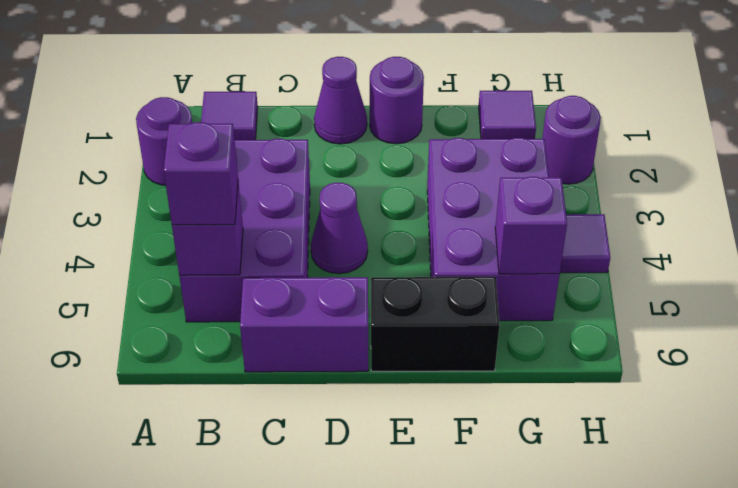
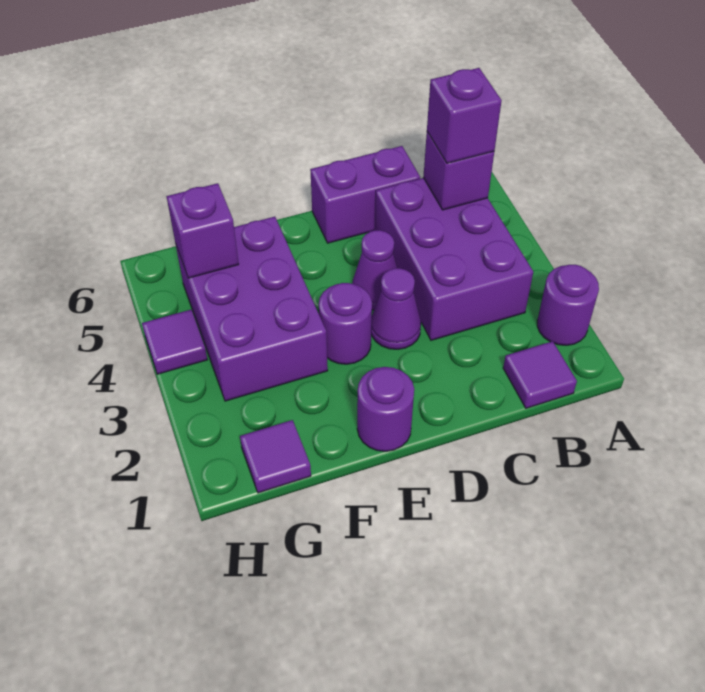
purple cone D1 level 1 -> purple cone D3 level 1
black brick E6:F6 level 1 -> none
purple round brick H2 level 1 -> purple round brick E3 level 1

